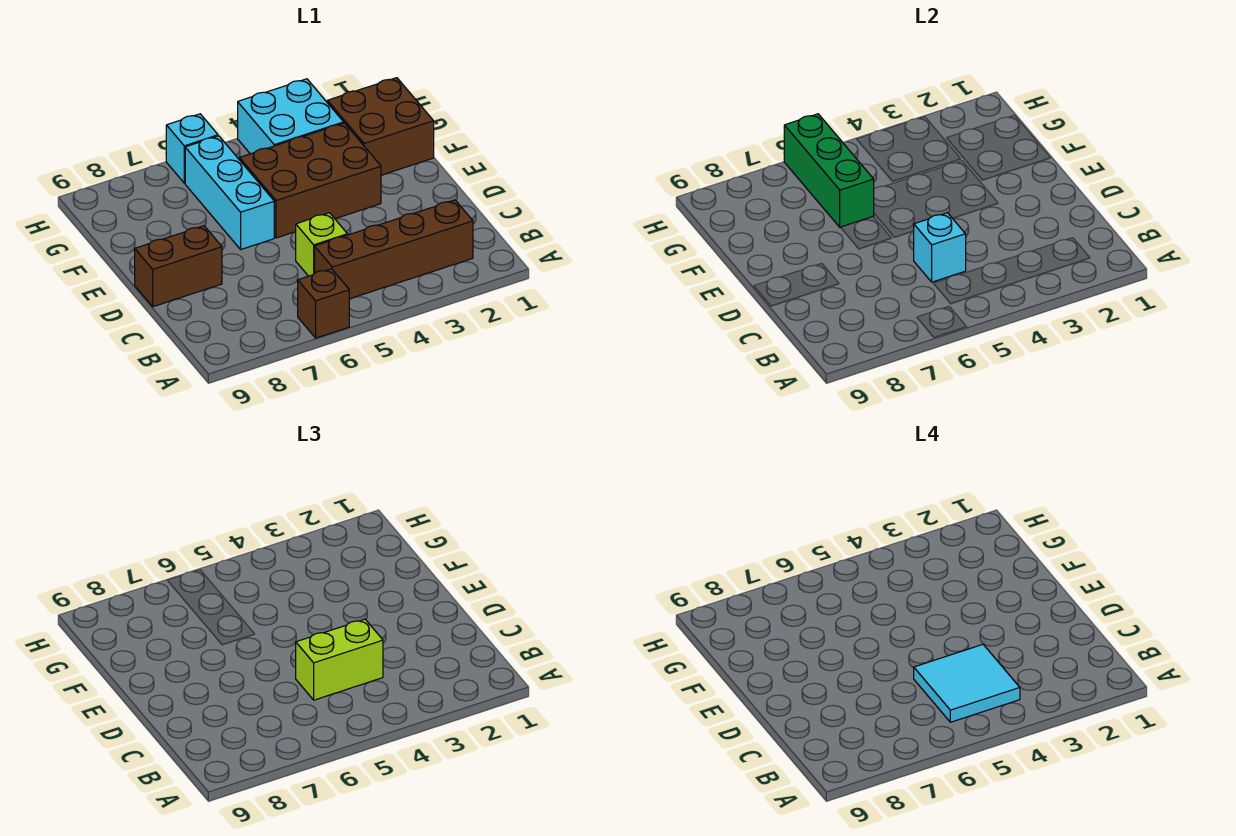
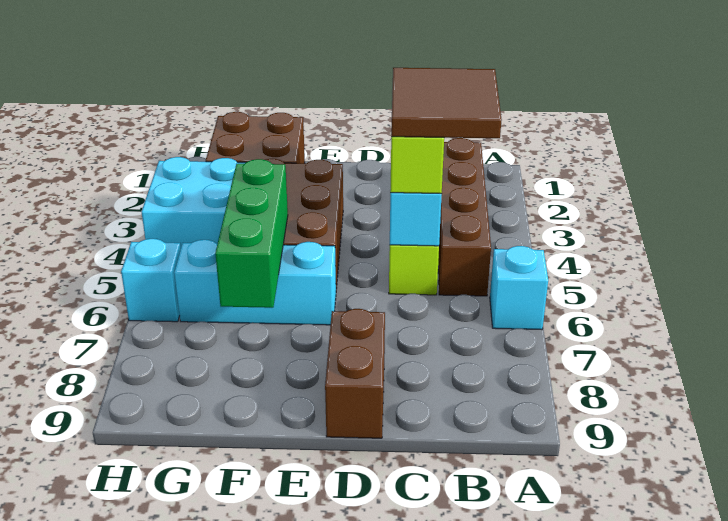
brown brick A6 level 1 -> cyan brick A6 level 1
cyan tile B4:C5 level 4 -> brown tile B4:C5 level 4
green brick F6:H6 level 2 -> green brick F5:F7 level 2

